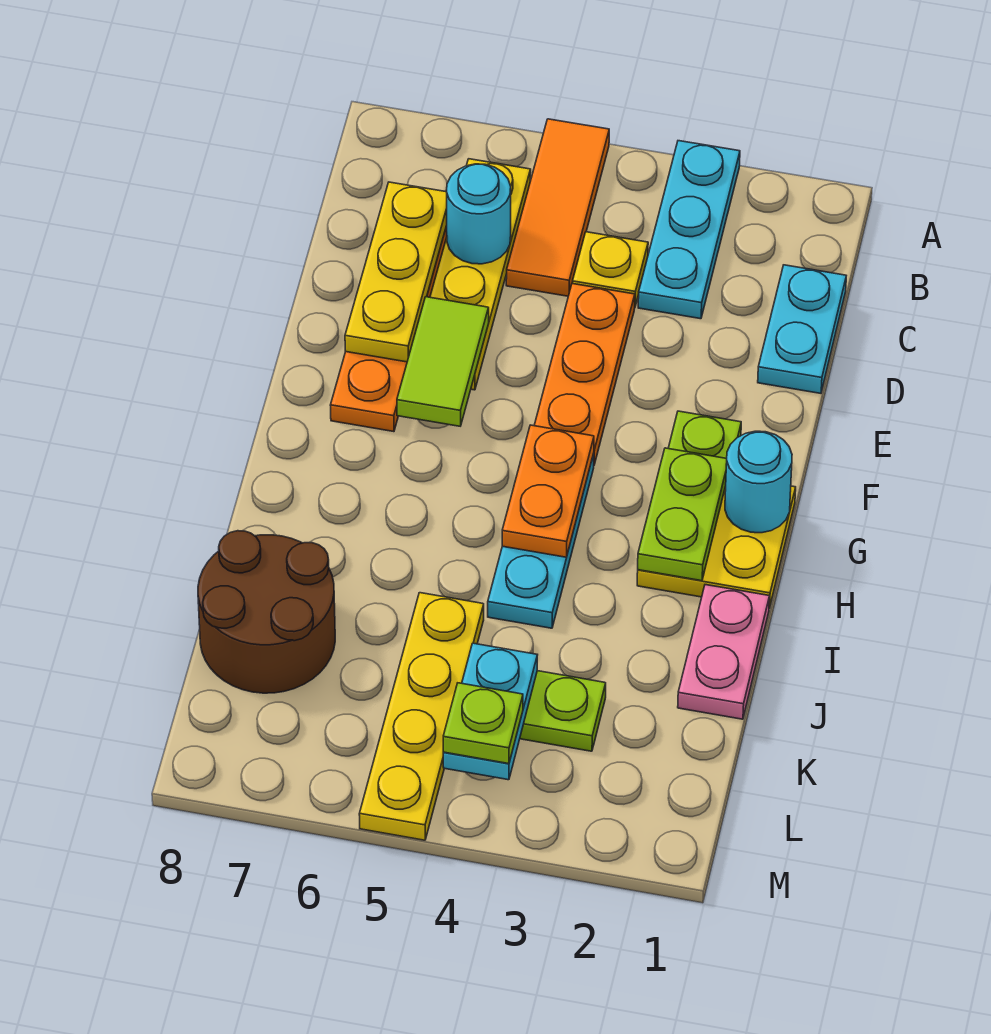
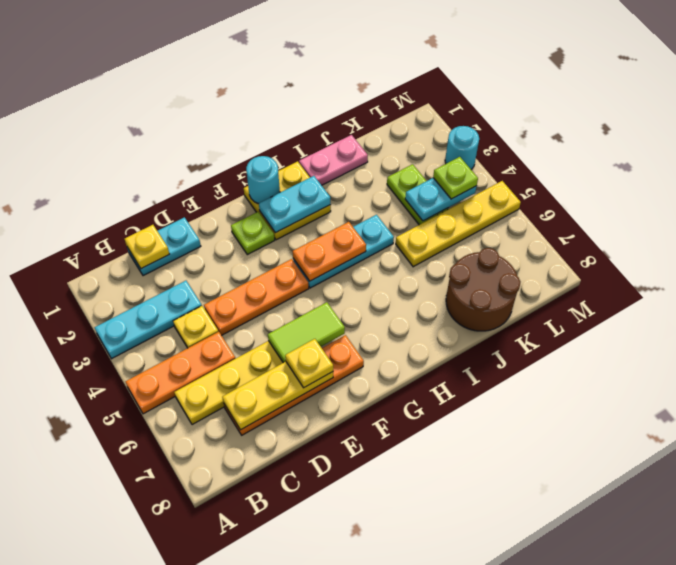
orange tile A5:C5 level 1 -> orange plate A5:C5 level 1
none -> yellow plate C1 level 2
cyan round brick C6 level 2 -> cyan round brick M3 level 1
none -> yellow plate E7 level 3
lime plate G2:H2 level 2 -> cyan plate G2:H2 level 2

